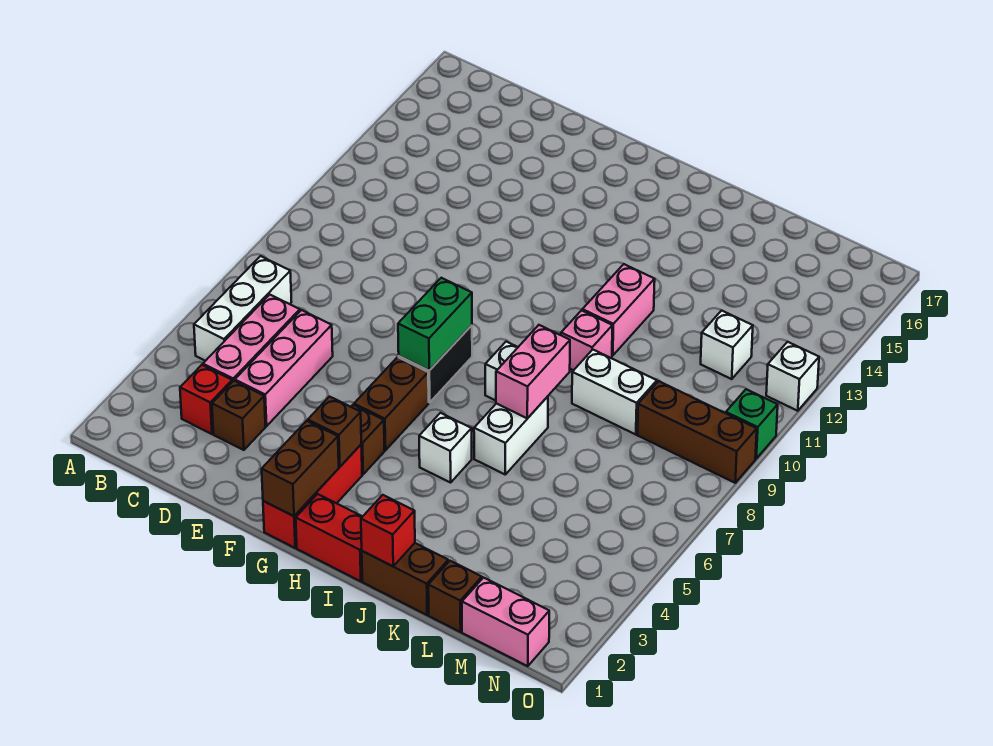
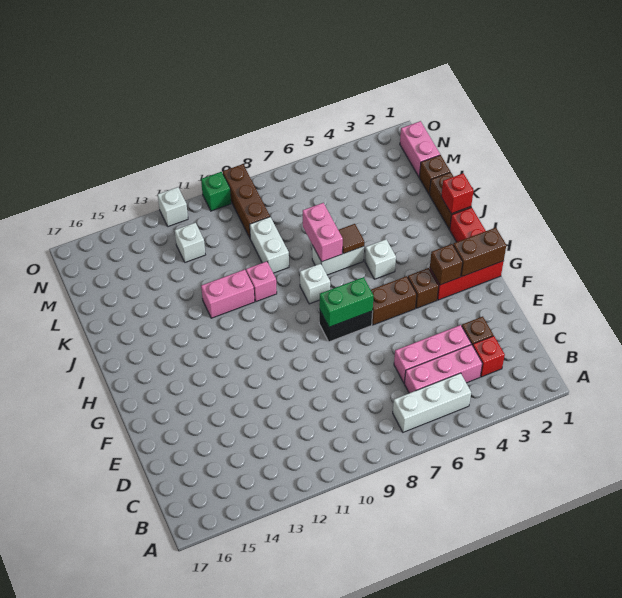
none -> brown tile J6 level 2
pink brick J7:J8 level 2 -> pink brick J7:K7 level 2

